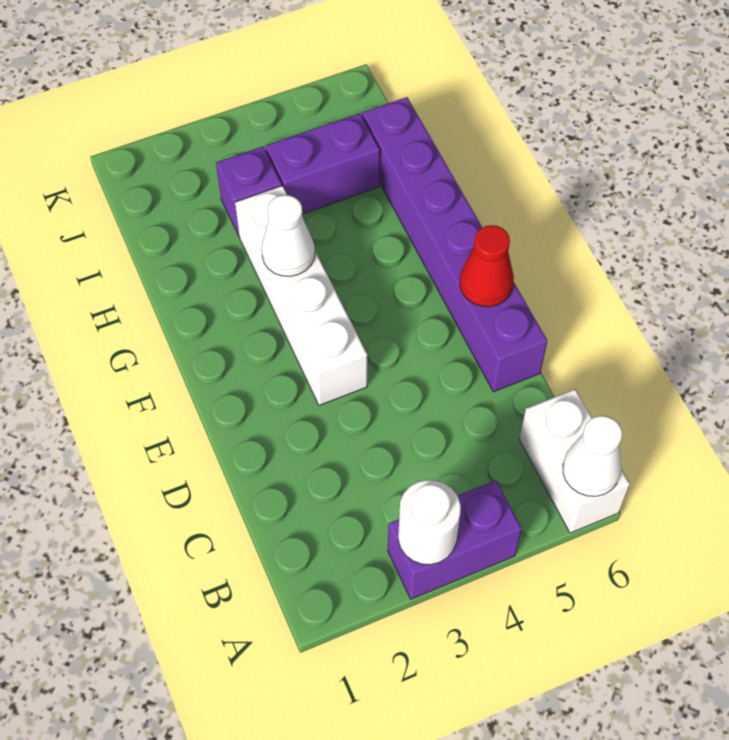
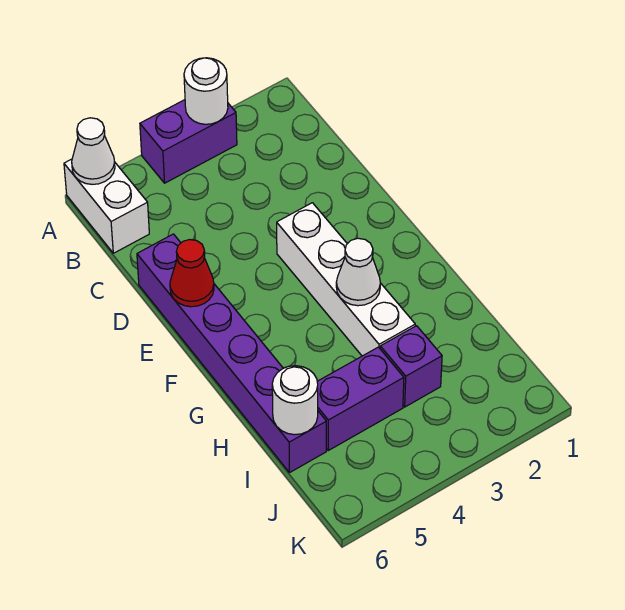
none -> white round brick I6 level 2

